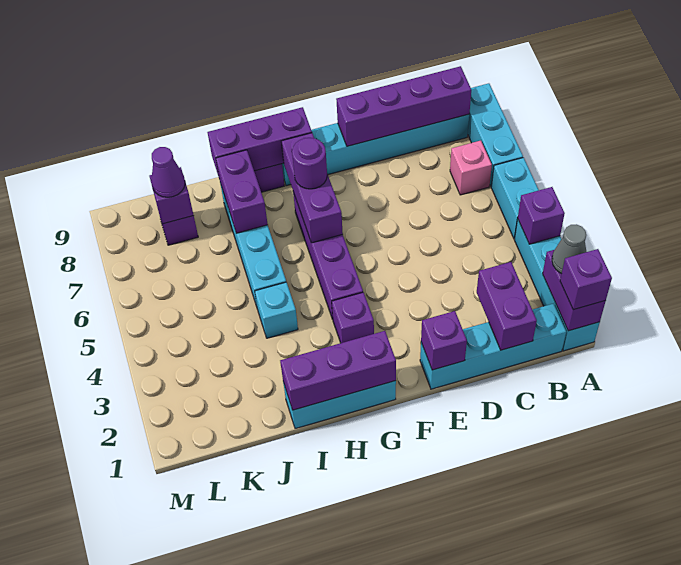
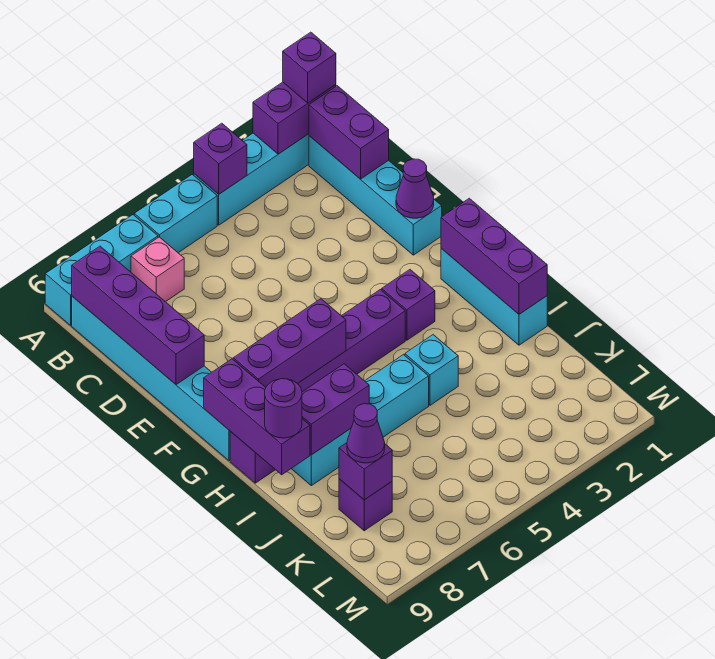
grey cone A2 level 3 -> none
purple brick C1:C2 level 2 -> purple brick B1:C1 level 2
purple brick E1 level 2 -> purple cone E1 level 2
purple round brick G7 level 3 -> purple round brick I9 level 3

